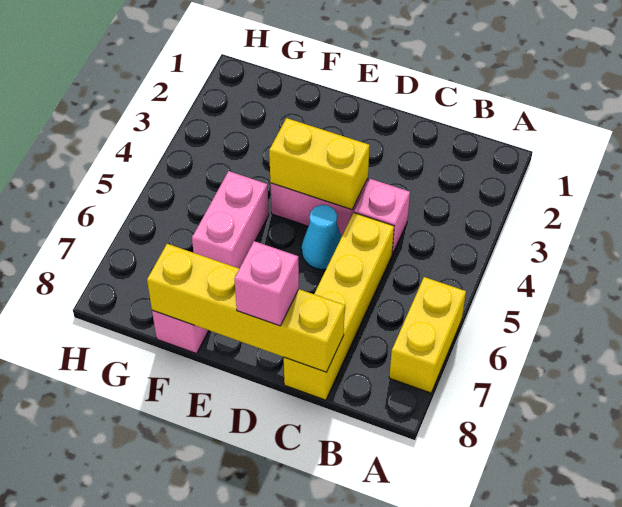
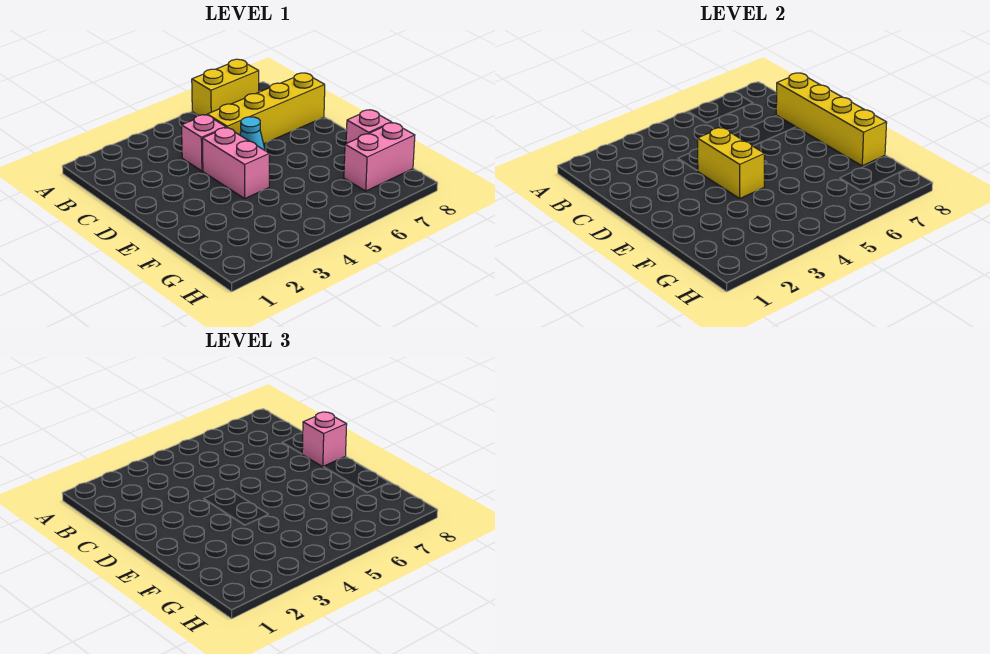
pink brick F5:F6 level 1 -> pink brick G7:G8 level 1

